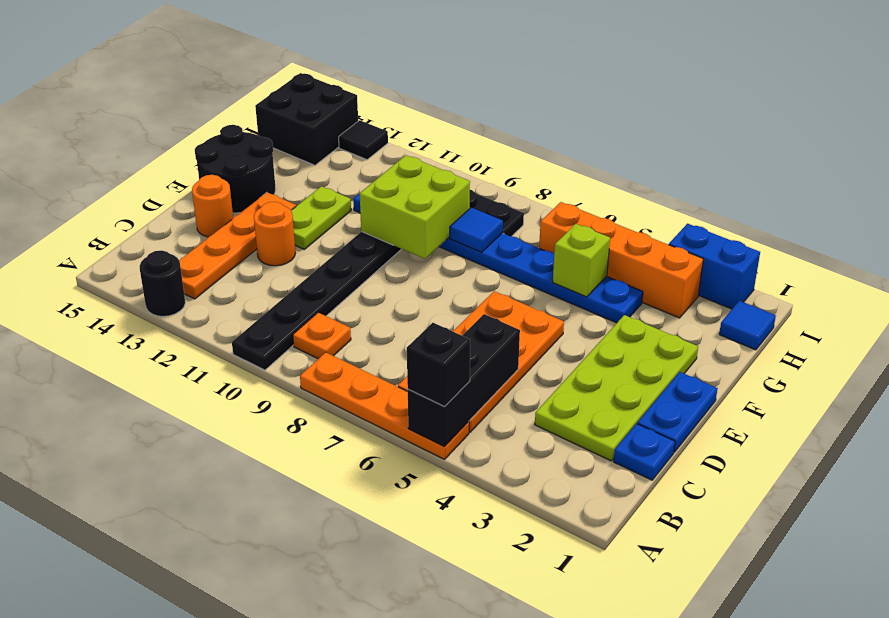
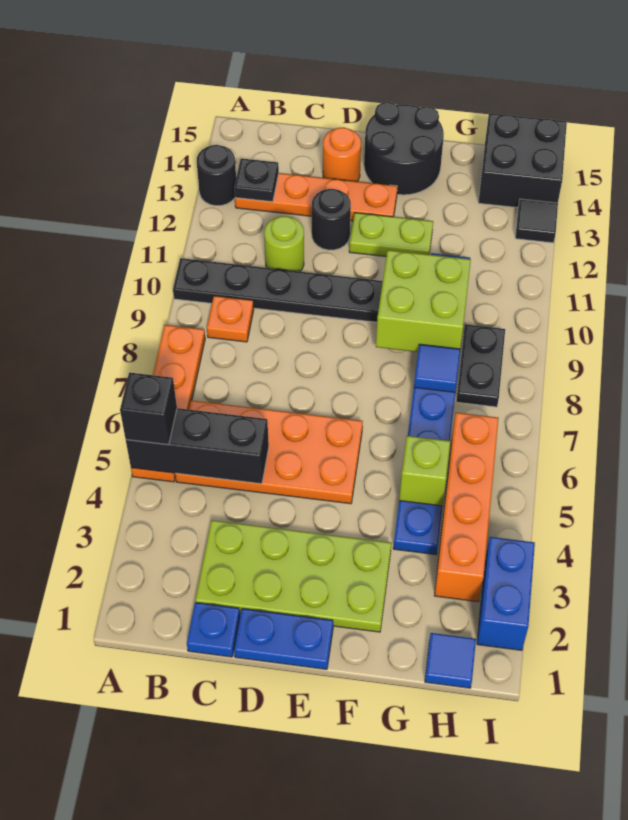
none -> black plate B13 level 2
none -> lime round brick C11 level 1
orange round brick D12 level 1 -> black round brick D12 level 1

